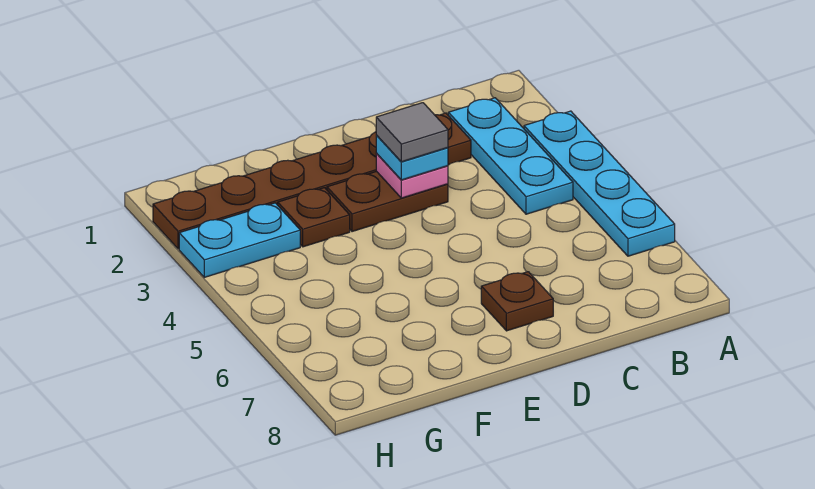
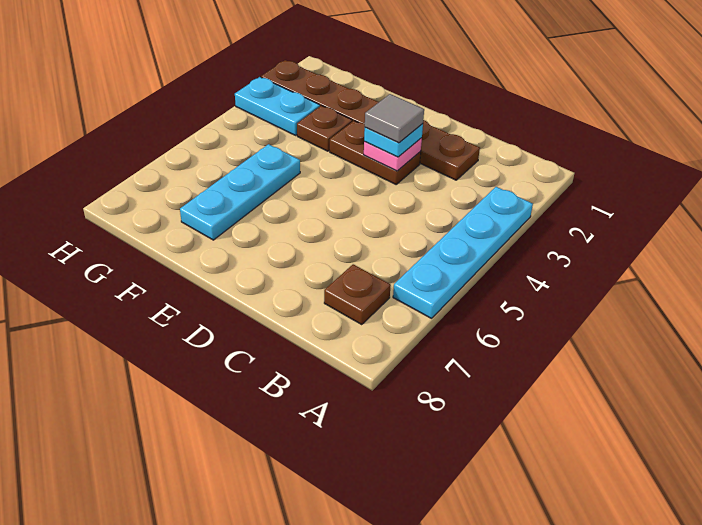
cyan plate B2:B4 level 1 -> cyan plate F5:F7 level 1
brown plate D7 level 1 -> brown plate B7 level 1

